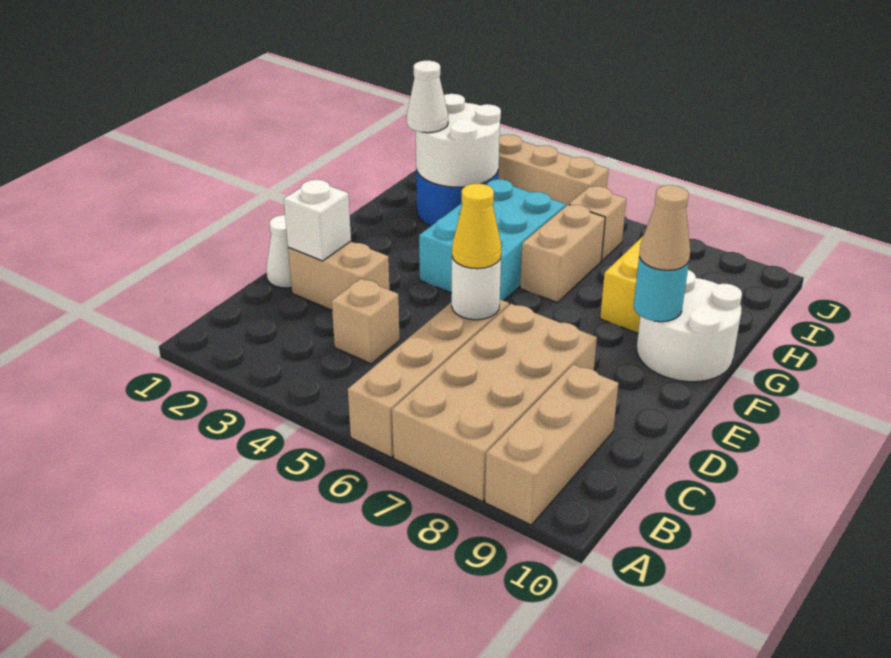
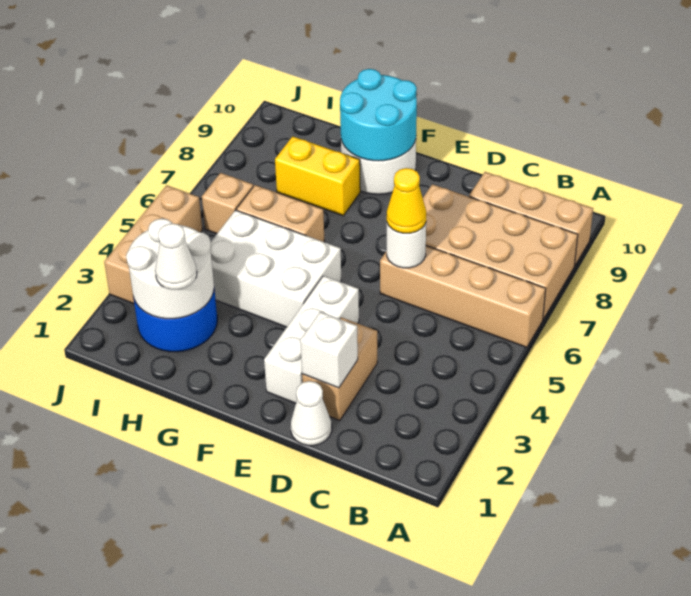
tan brick C4 level 1 -> none
none -> white brick E2:E4 level 1
cyan brick F4:H5 level 1 -> white brick F4:H5 level 1
cyan round brick F9 level 2 -> cyan round brick F9:G10 level 2
tan cone F9 level 3 -> none

